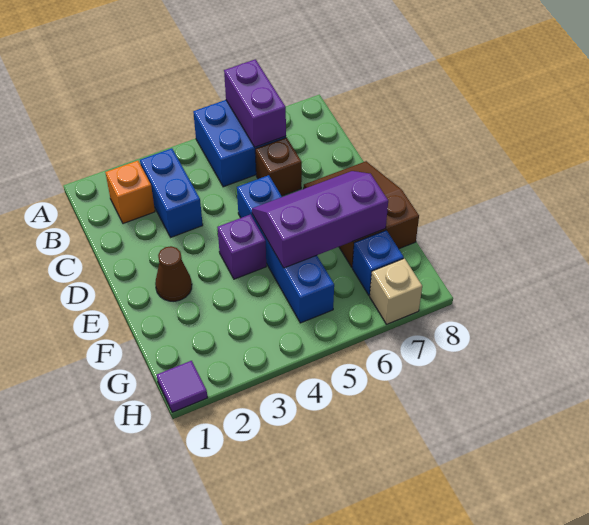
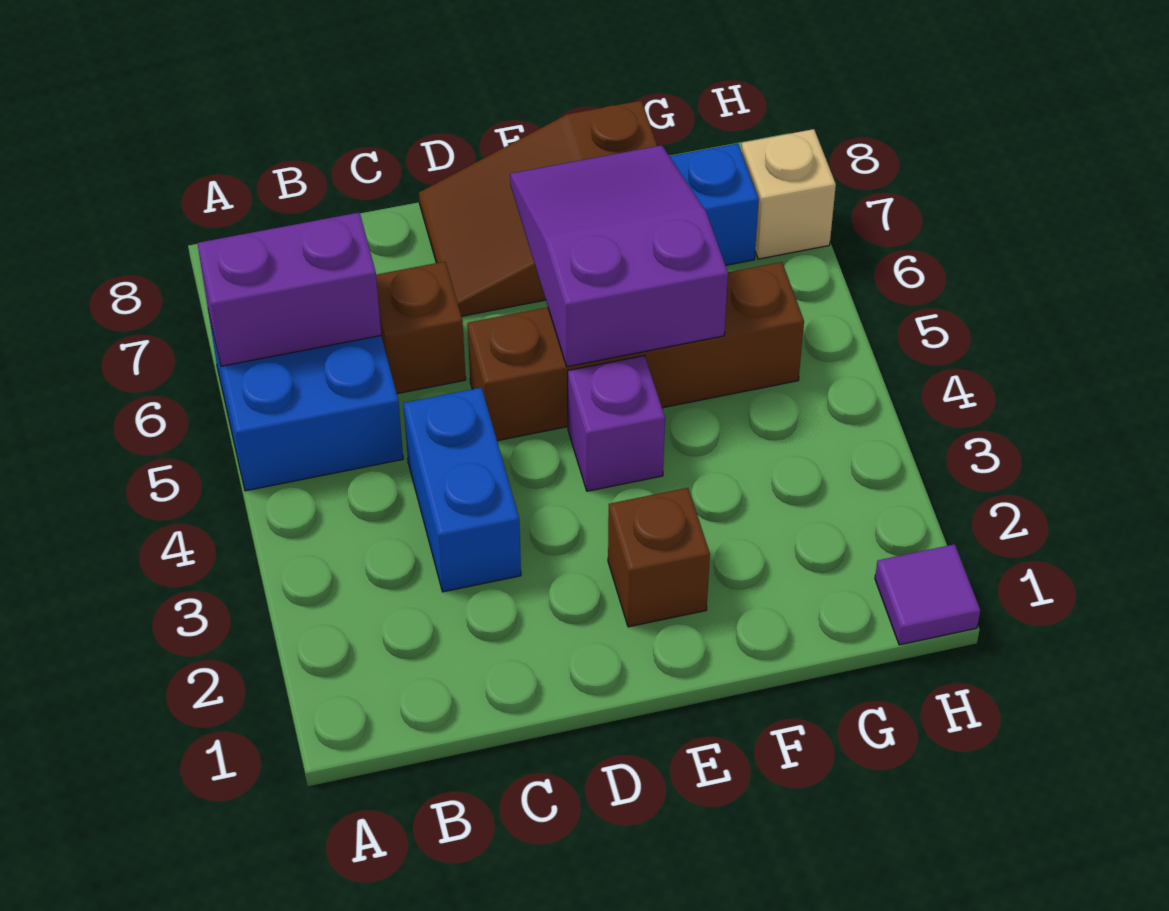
orange brick B2 level 1 -> none
blue brick B3:C3 level 1 -> blue brick C3:C4 level 1
blue brick D5:G5 level 1 -> brown brick D5:G5 level 1
brown cone E2 level 1 -> brown brick E2 level 1
purple slope E5:F7 level 2 top F -> purple slope E5:F7 level 2 top 5

